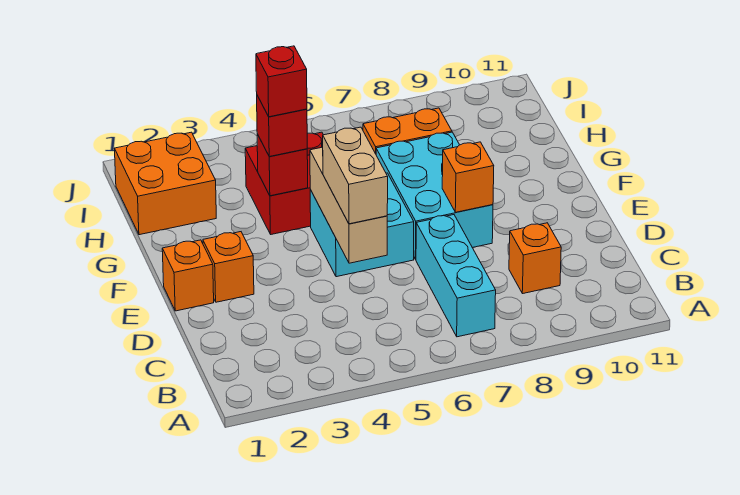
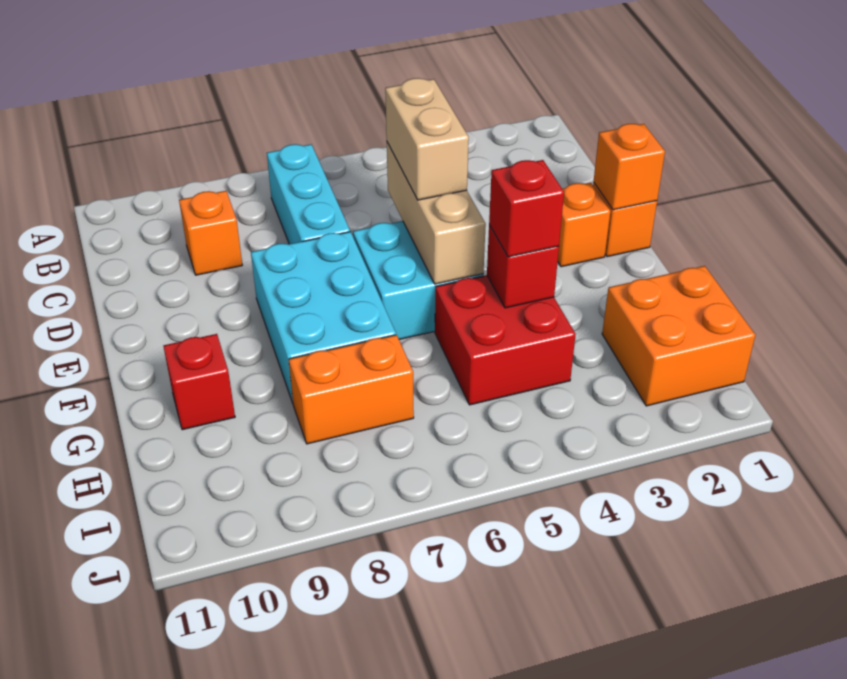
orange brick E8 level 2 -> orange brick E1 level 2
red brick G4 level 4 -> red brick G10 level 1

